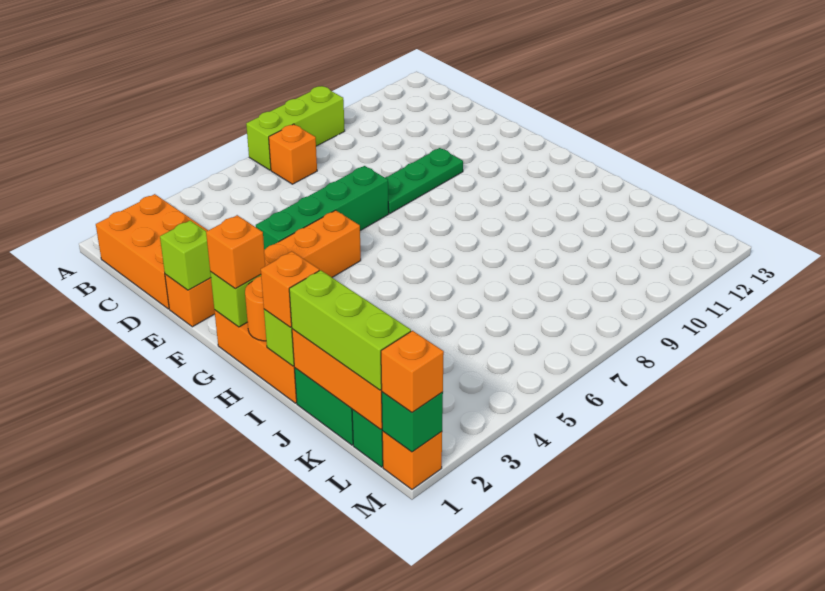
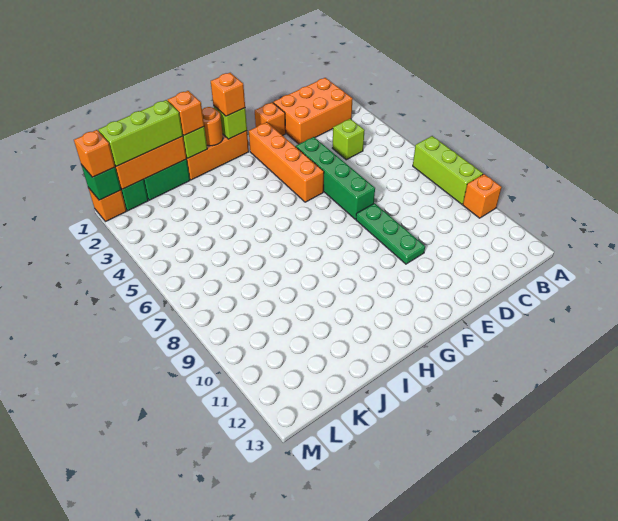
orange brick B7 level 1 -> orange brick A10 level 1
lime brick E1 level 2 -> lime brick C4 level 1

